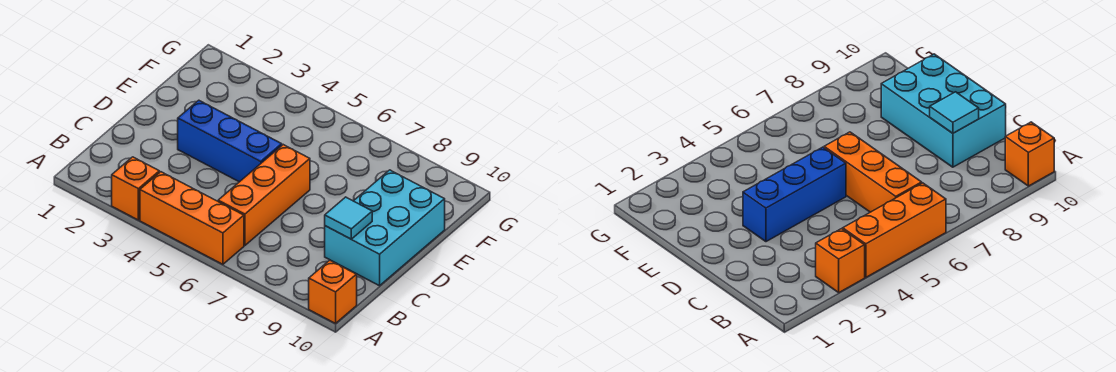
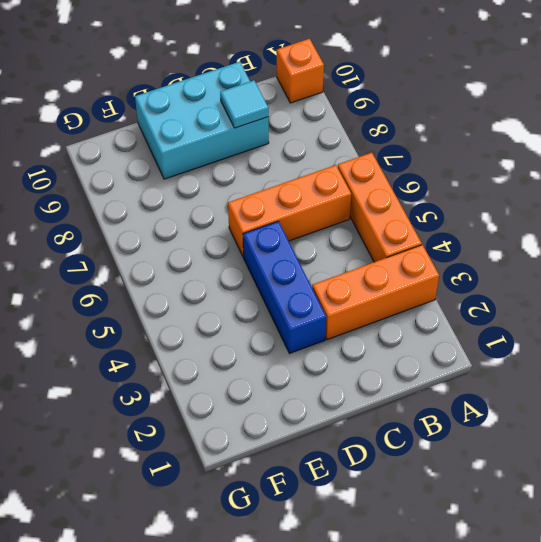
orange brick A3 level 1 -> orange brick A3:C3 level 1

